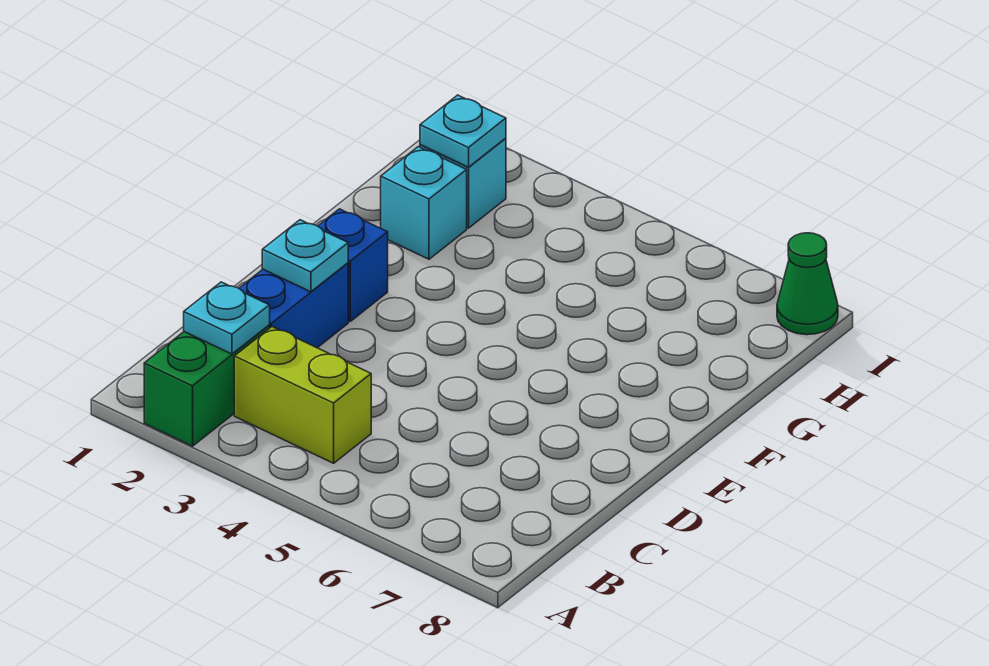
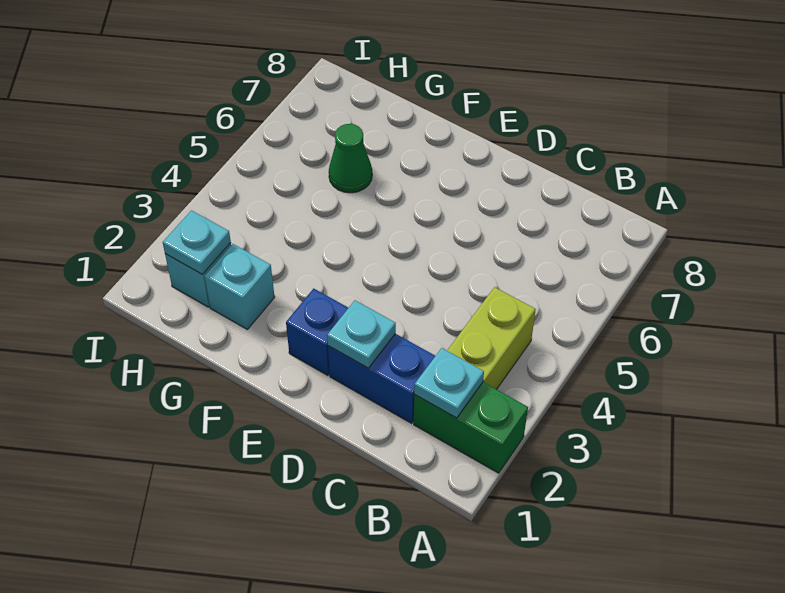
green cone I8 level 1 -> green cone G6 level 1

